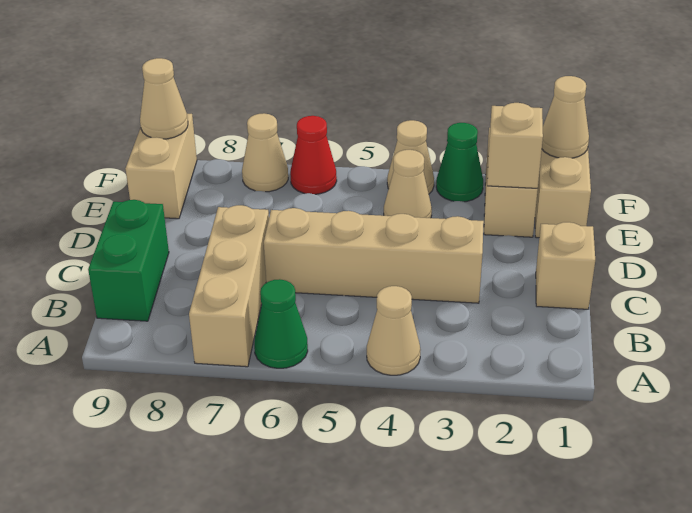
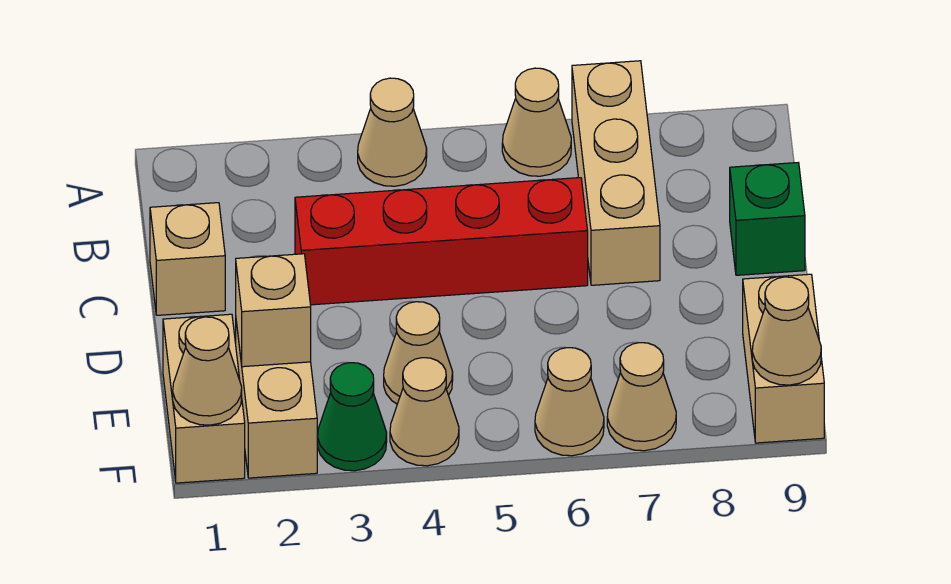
green cone A6 level 1 -> tan cone A6 level 1
green brick B9:C9 level 1 -> green brick C9 level 1
tan brick C3:C6 level 1 -> red brick C3:C6 level 1
red cone F6 level 1 -> tan cone F6 level 1

